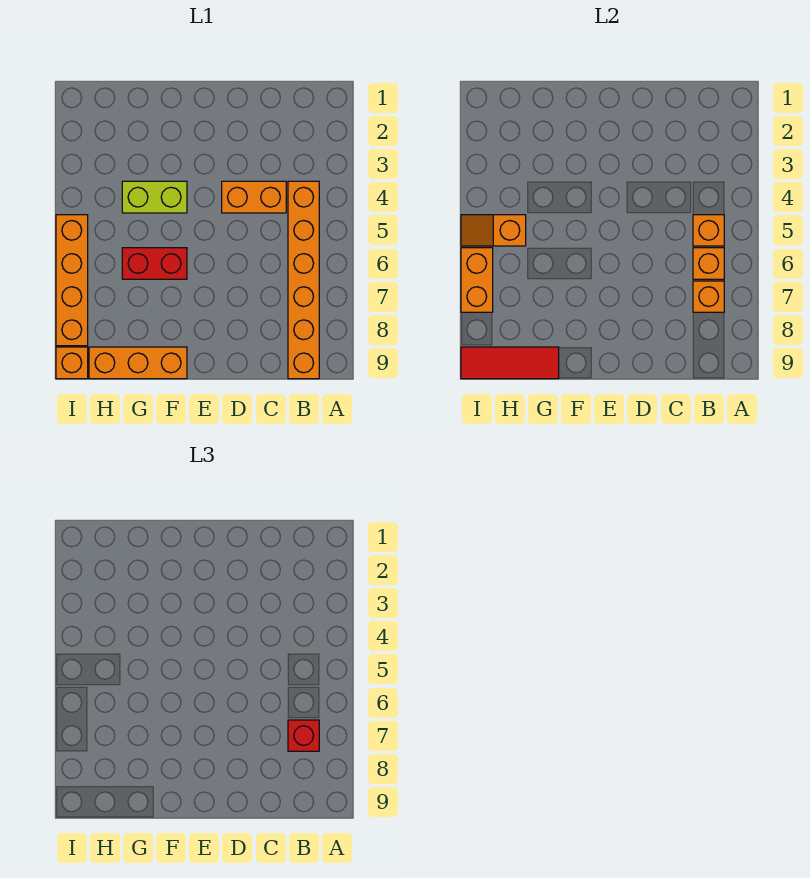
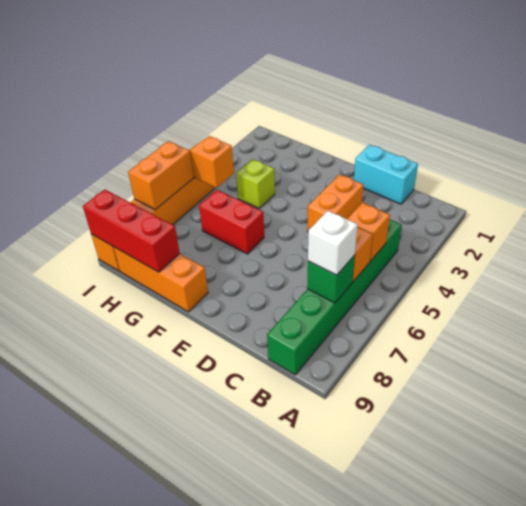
orange brick B4:B9 level 1 -> green brick B4:B9 level 1
orange brick B7 level 2 -> green brick B7 level 2
red brick B7 level 3 -> white brick B7 level 3
none -> cyan brick C1:D1 level 1
orange brick C4:D4 level 1 -> orange brick D3:D4 level 1
lime brick F4:G4 level 1 -> lime brick G4 level 1
red tile G9:I9 level 2 -> red brick G9:I9 level 2

